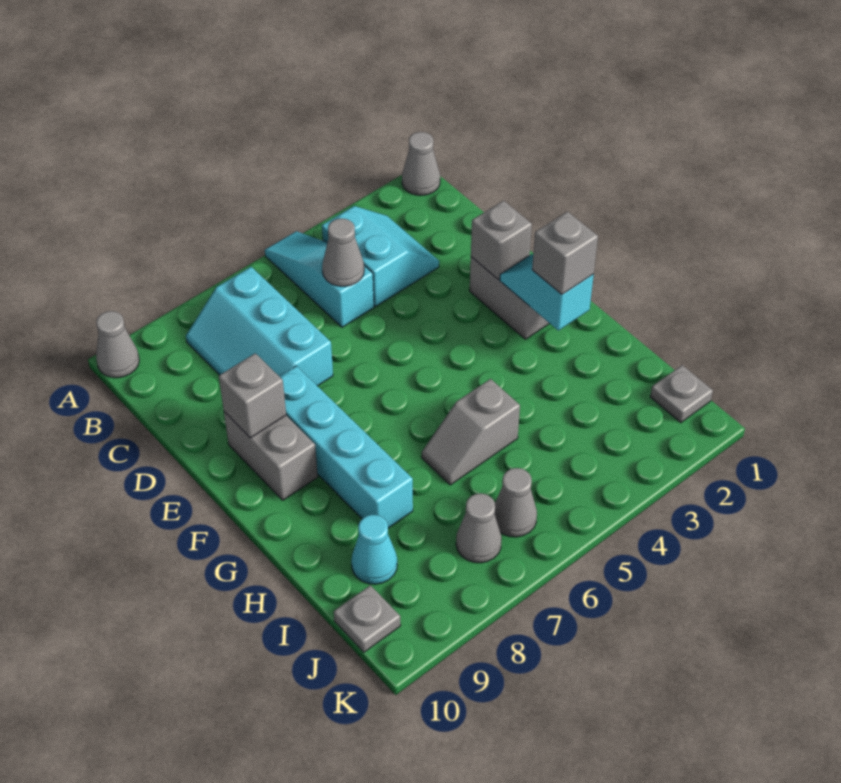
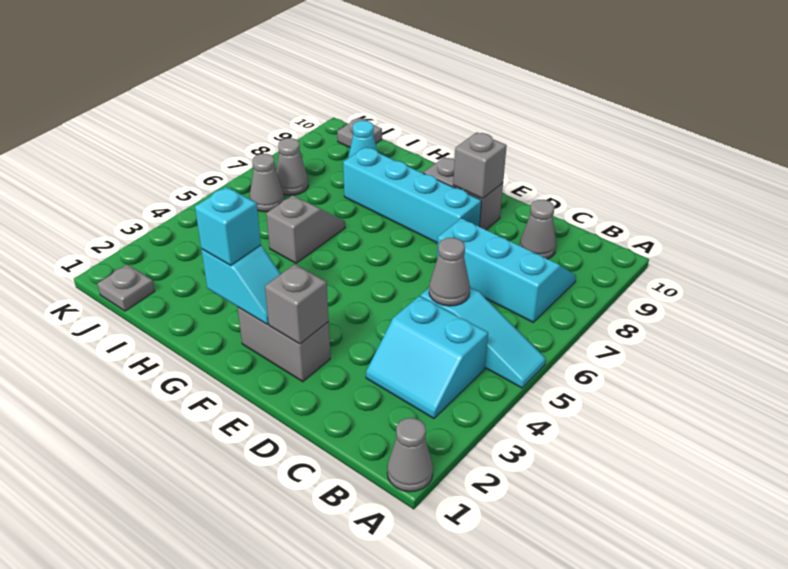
grey cone A10 level 1 -> grey cone C9 level 1
grey brick G2 level 3 -> cyan brick G2 level 3

